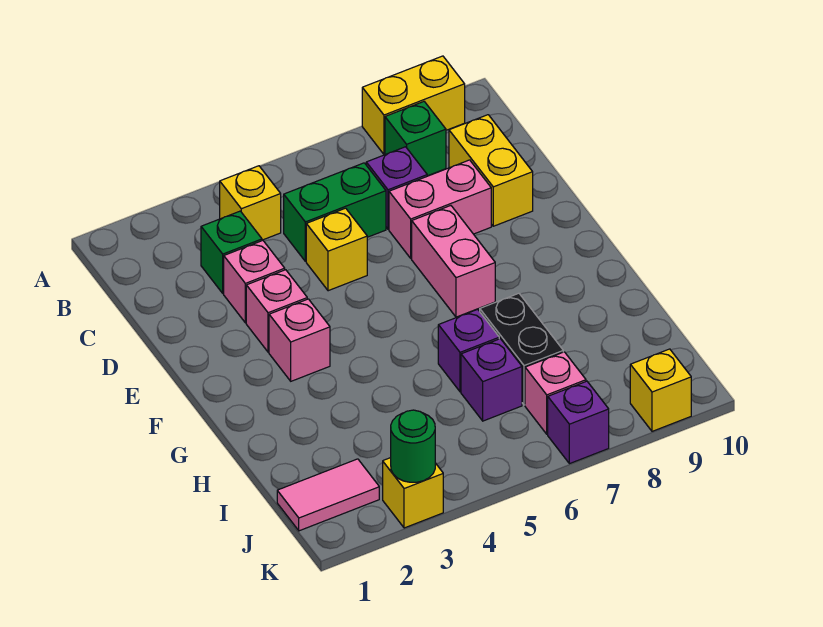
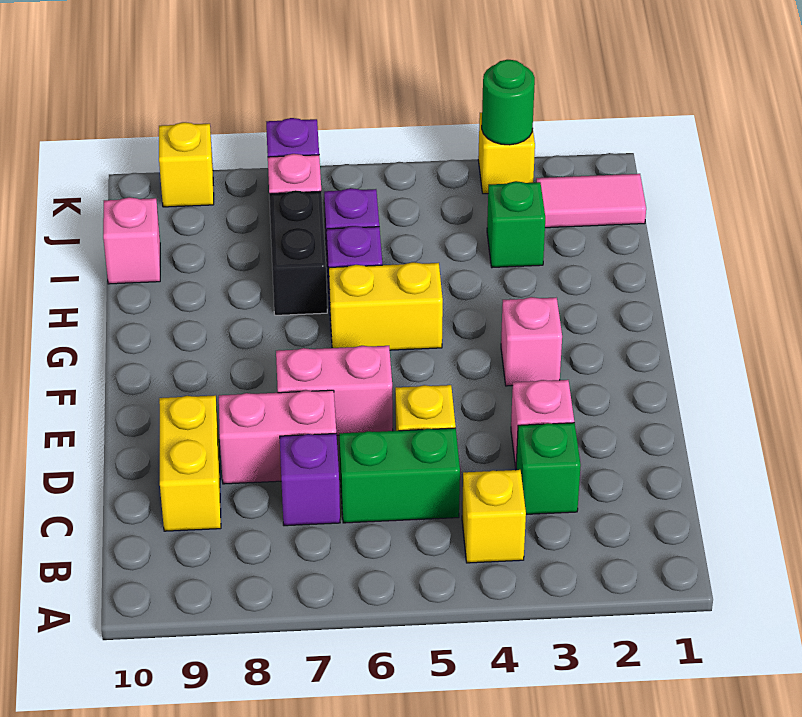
yellow brick A8:A9 level 1 -> yellow brick G5:G6 level 1
green brick B8 level 1 -> green brick I3 level 1
pink brick E3 level 1 -> pink brick I10 level 1
pink brick E7:F7 level 1 -> pink brick E6:E7 level 1

